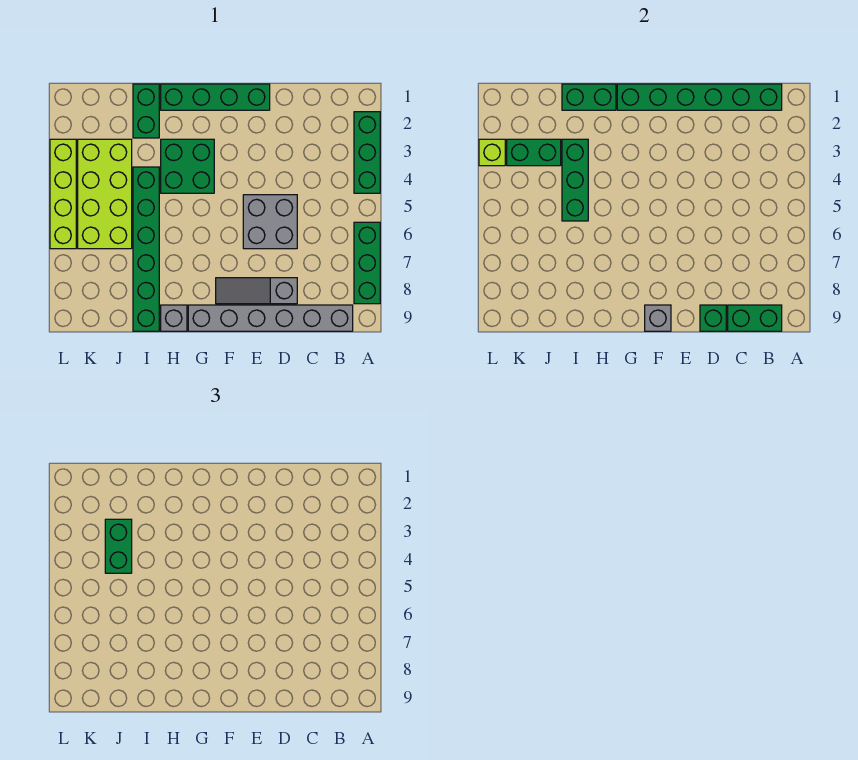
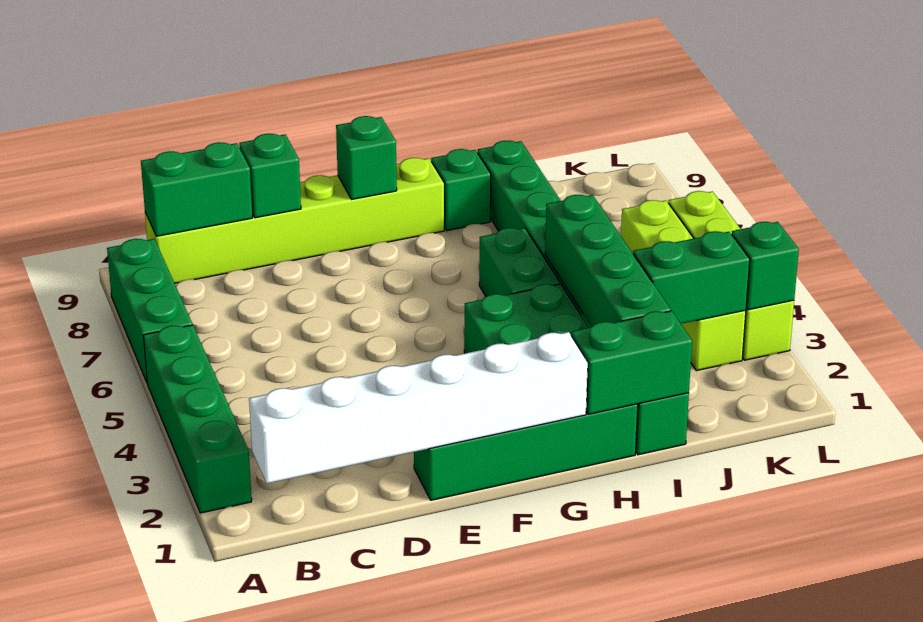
green brick A2:A4 level 1 -> green brick A2:A5 level 1
green brick B1:G1 level 2 -> white brick B1:G1 level 2
grey brick B9:G9 level 1 -> lime brick B9:G9 level 1
grey brick D5:E6 level 1 -> none
grey slope D8:F8 level 1 top D -> none
grey brick F9 level 2 -> green brick F9 level 2
grey brick H9 level 1 -> green brick H9 level 1
green brick I3:I5 level 2 -> green brick I2:I5 level 2
lime brick J3:K6 level 1 -> lime brick K3:K6 level 1
green brick J3:J4 level 3 -> green brick H5:H6 level 1
lime brick L3 level 2 -> green brick L3 level 2

